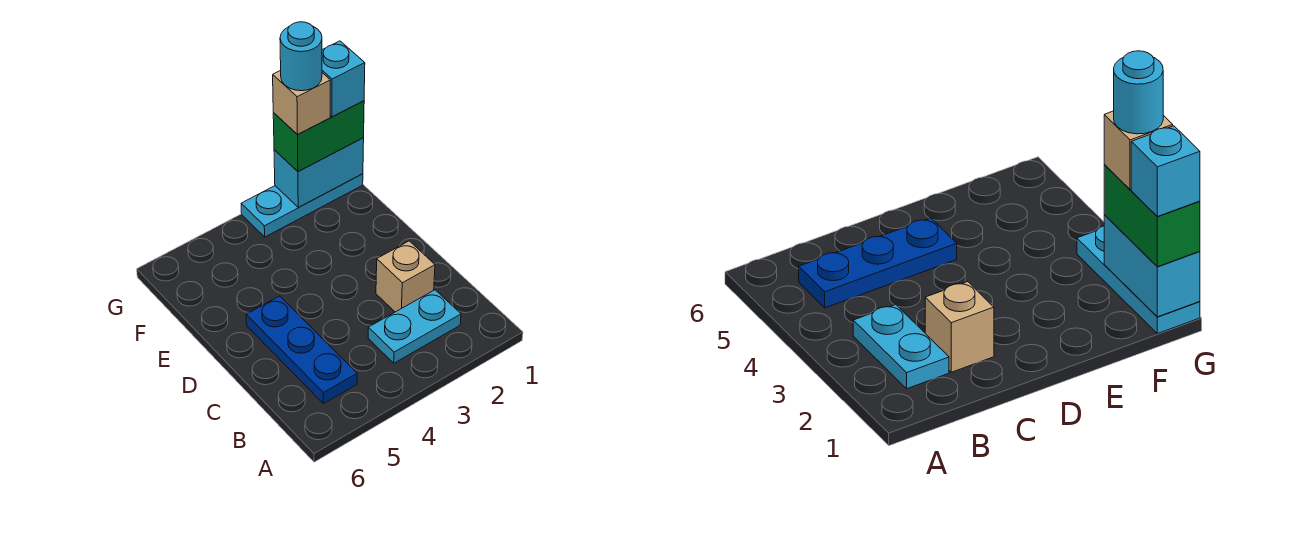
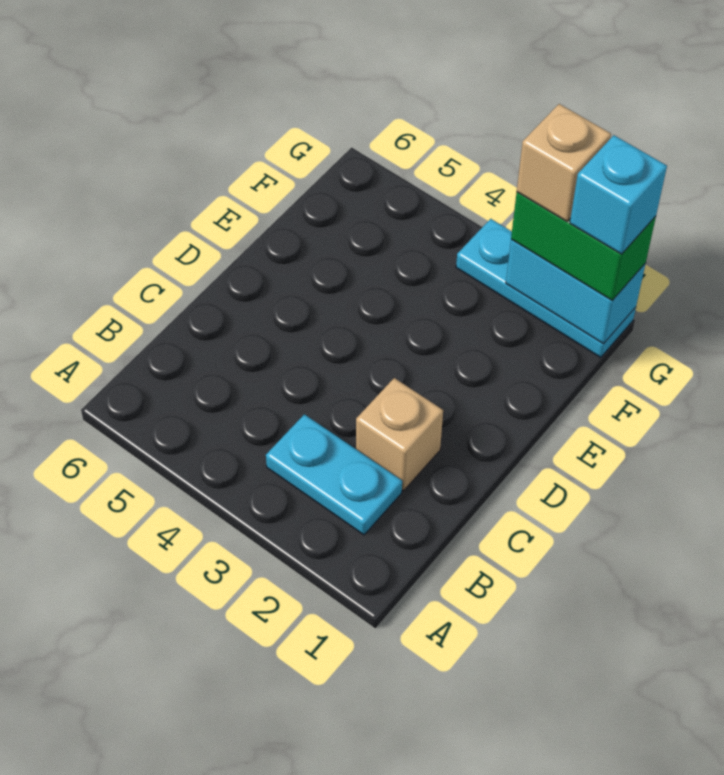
blue plate B5:D5 level 1 -> none
cyan round brick G2 level 5 -> none

